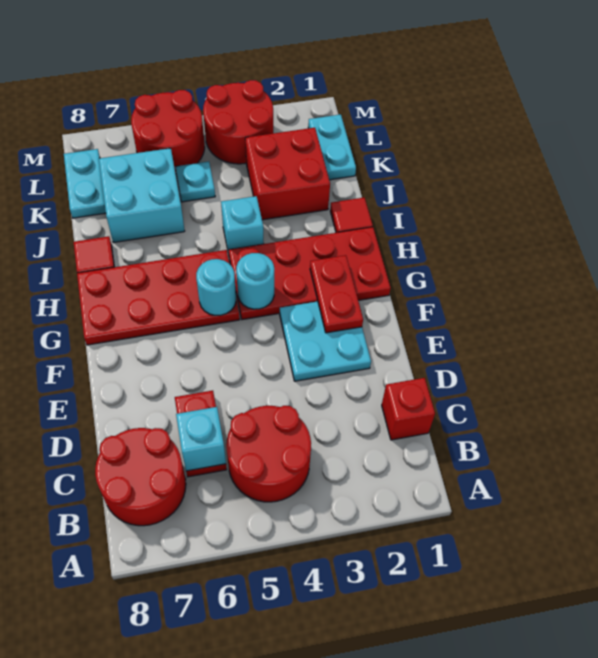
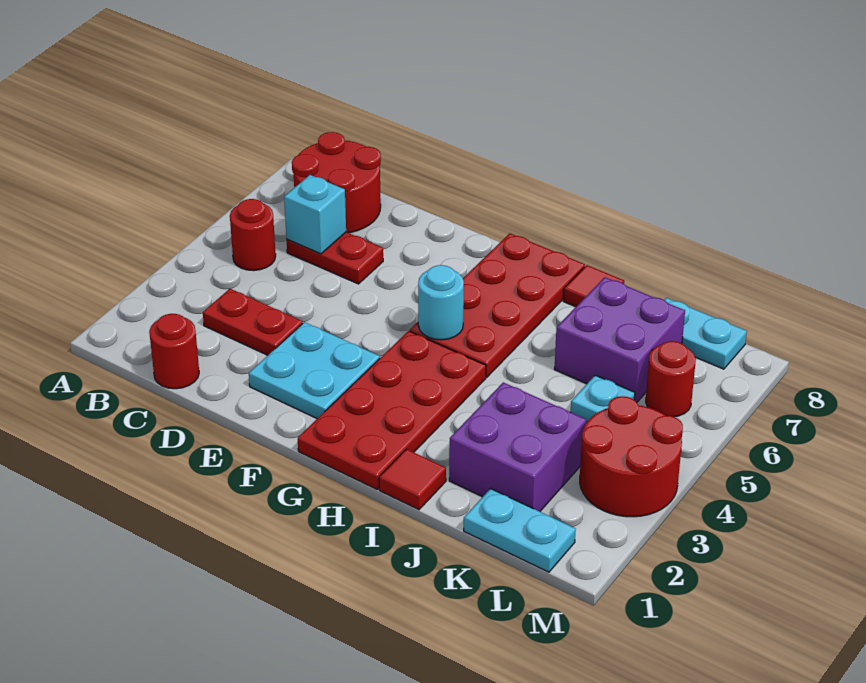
red round brick B4:C5 level 1 -> red round brick B5 level 1
red brick C1 level 1 -> red round brick C1 level 1
red plate F2:G2 level 2 -> red plate C3:D3 level 1
cyan round brick G4 level 2 -> none
cyan brick I4 level 1 -> none
red brick J2:K3 level 1 -> purple brick J2:K3 level 1
cyan brick J6:K7 level 1 -> purple brick J6:K7 level 1
red round brick L5:M6 level 1 -> red round brick L6 level 1

